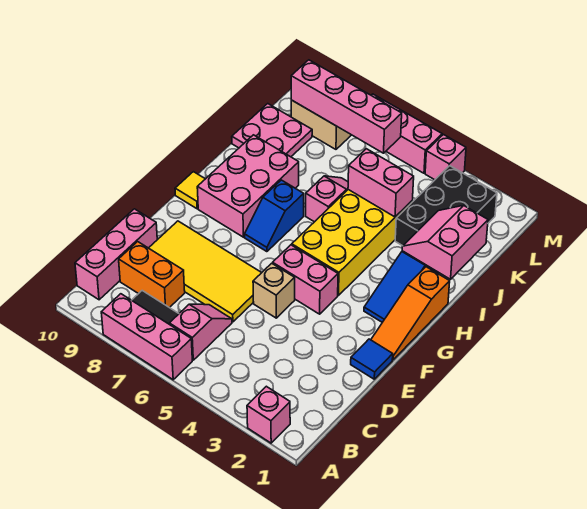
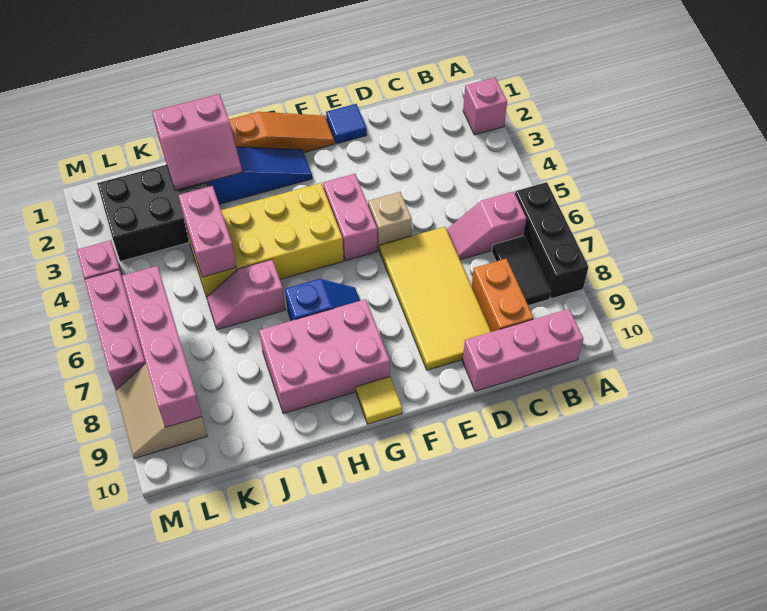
pink brick A6:A8 level 1 -> black brick A6:A8 level 1
pink plate J9:K10 level 1 -> none

